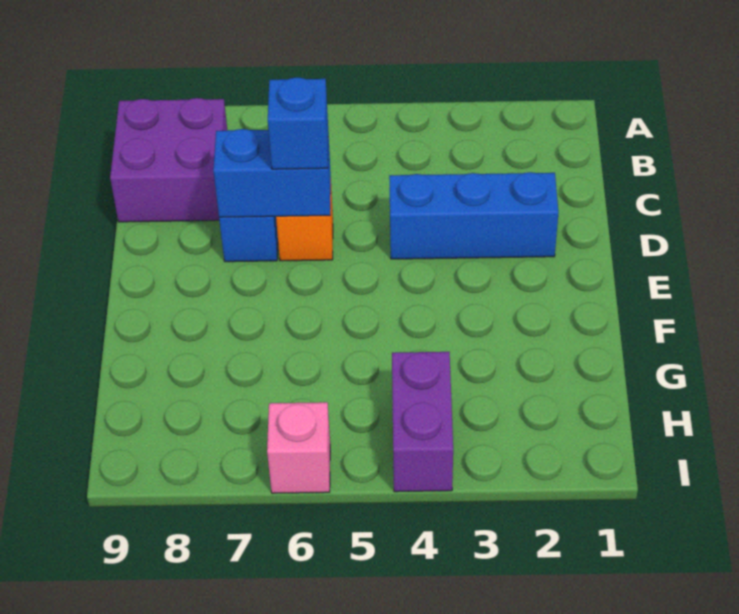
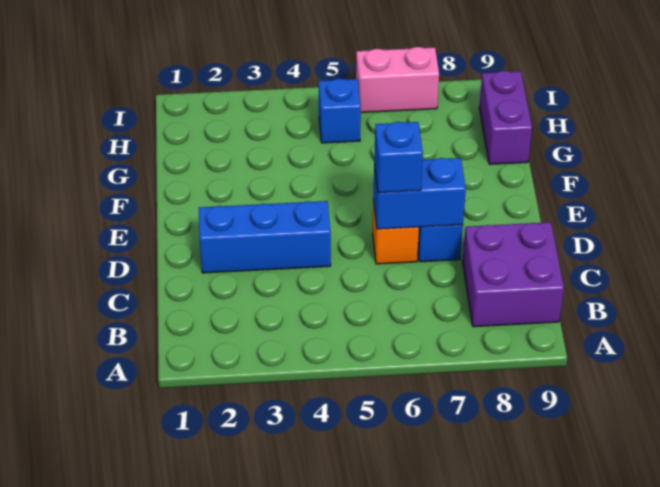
purple brick H4:I4 level 1 -> purple brick G9:H9 level 1
none -> blue brick H5 level 1
pink brick I6 level 1 -> pink brick I6:I7 level 1

